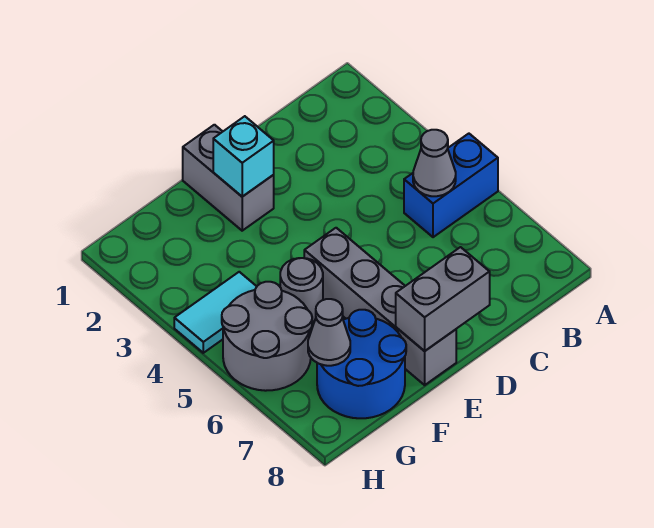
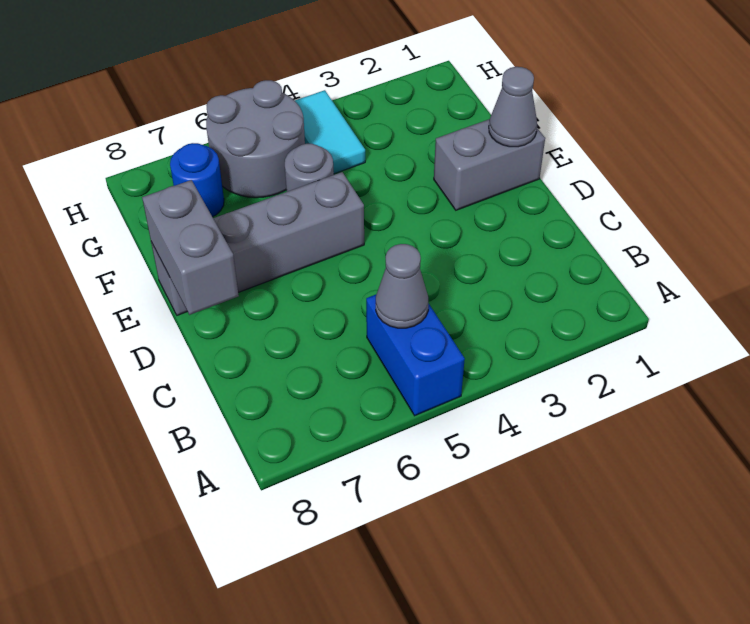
cyan brick E2 level 2 -> none
blue round brick F7:G8 level 1 -> blue round brick G7 level 1
grey cone G7 level 2 -> grey cone E1 level 2

